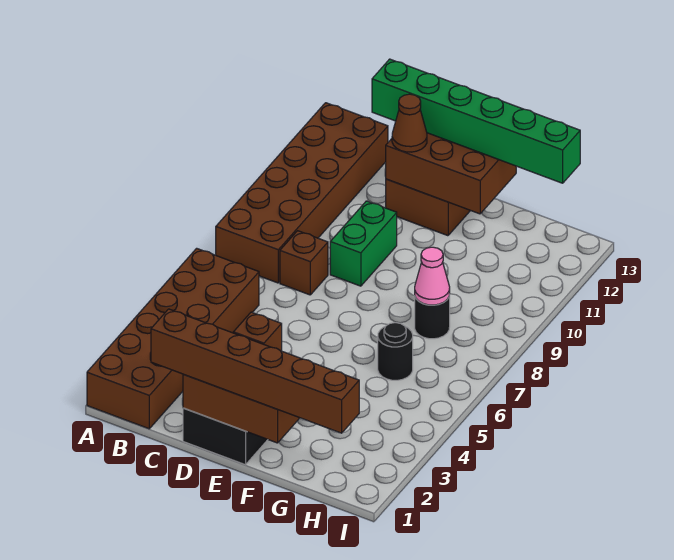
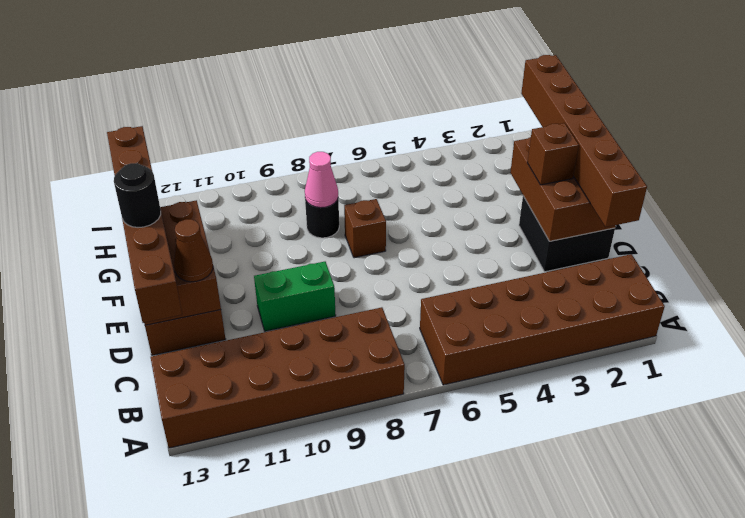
brown brick C8 level 1 -> brown brick F7 level 1
green brick C13:H13 level 3 -> brown brick C13:H13 level 3
black round brick G6 level 1 -> black round brick E13 level 4

